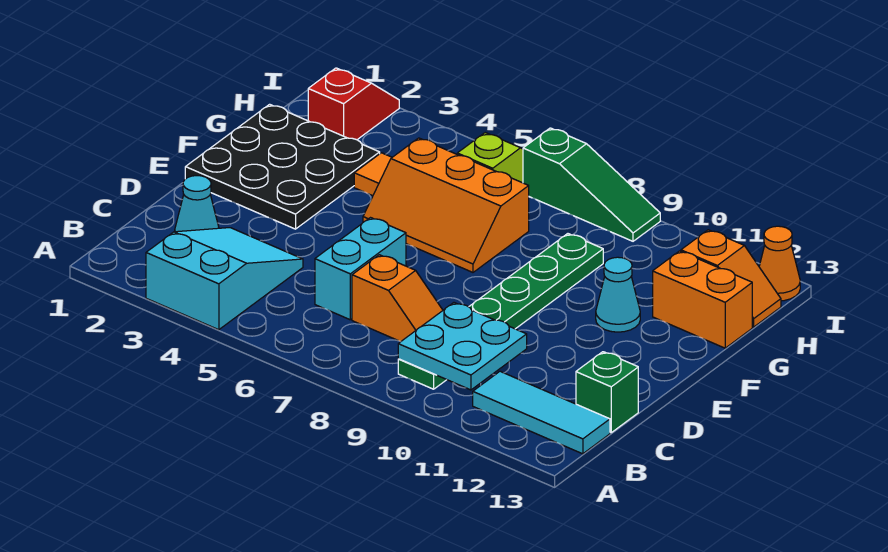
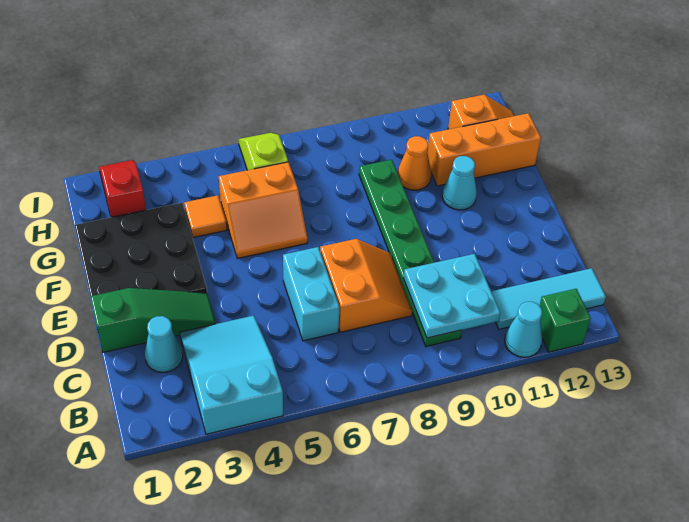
none -> cyan cone A11 level 1
orange slope C7:C8 level 1 top 7 -> orange slope C7:D8 level 1 top 7
green brick C13 level 1 -> green brick A12 level 1
orange slope F5:G7 level 1 top G -> orange slope F5:G6 level 1 top G
orange brick G12:G13 level 1 -> orange brick G11:G13 level 1
green slope I7:I9 level 1 top 7 -> green slope D1:D3 level 1 top 1
orange cone I13 level 1 -> orange cone G10 level 1

